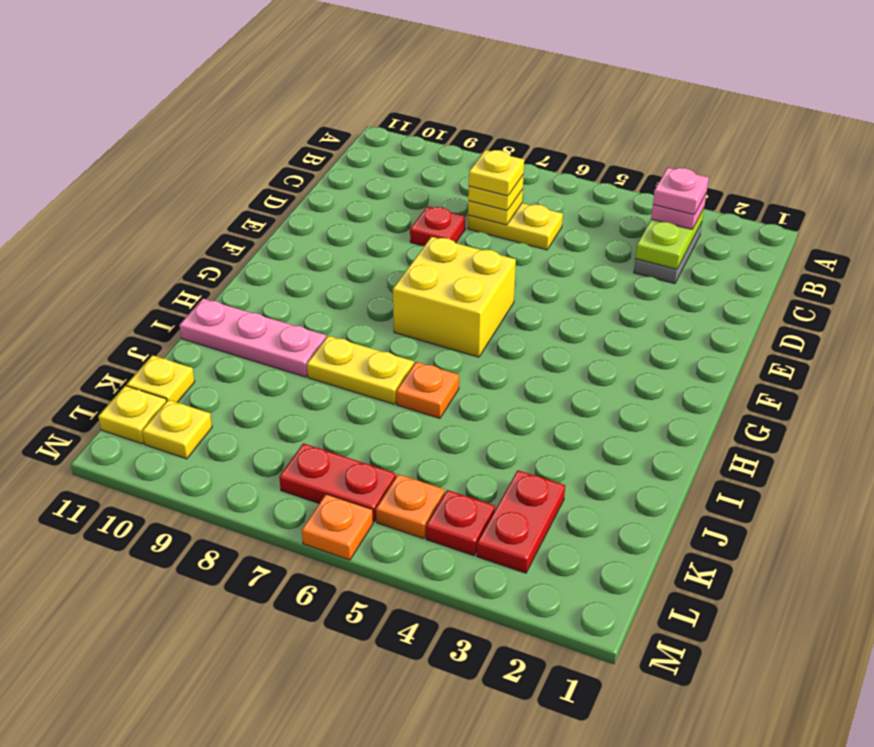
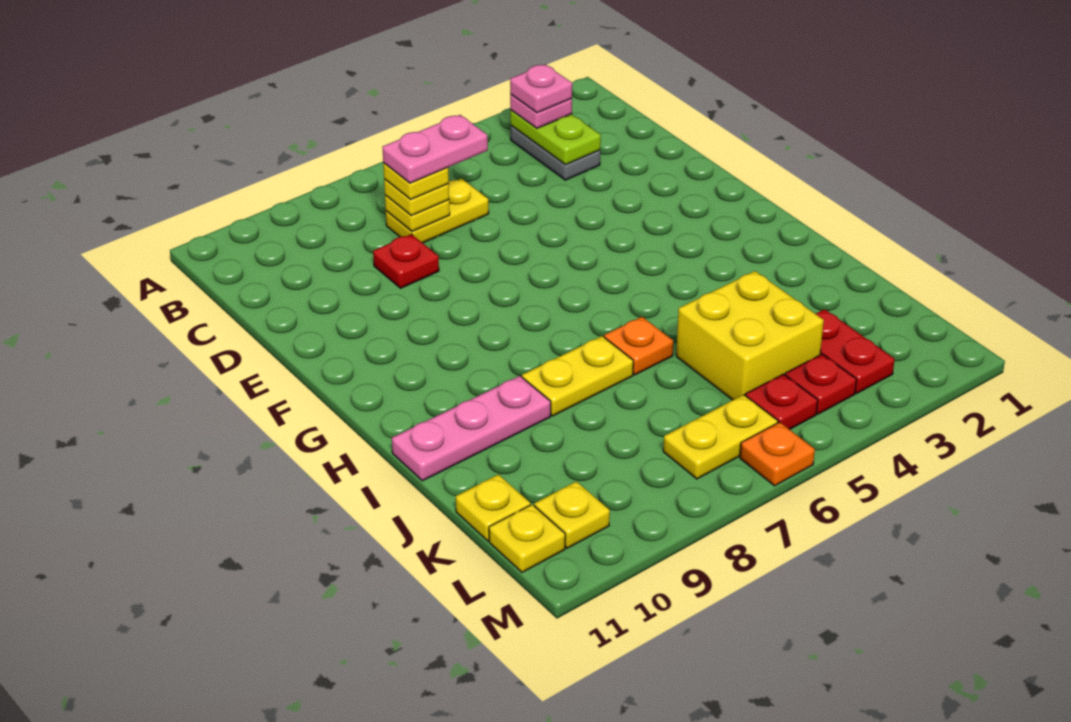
none -> pink plate C6:C7 level 5
yellow brick F6:G7 level 1 -> yellow brick J4:K5 level 1
orange plate L5 level 1 -> red plate L5 level 1
red plate L6:L7 level 1 -> yellow plate L6:L7 level 1

